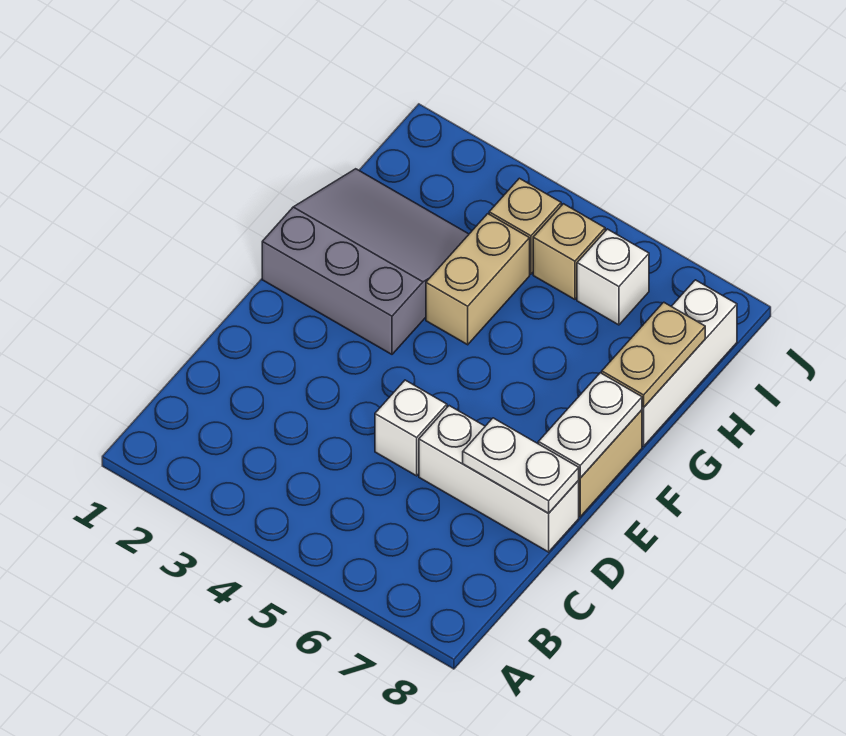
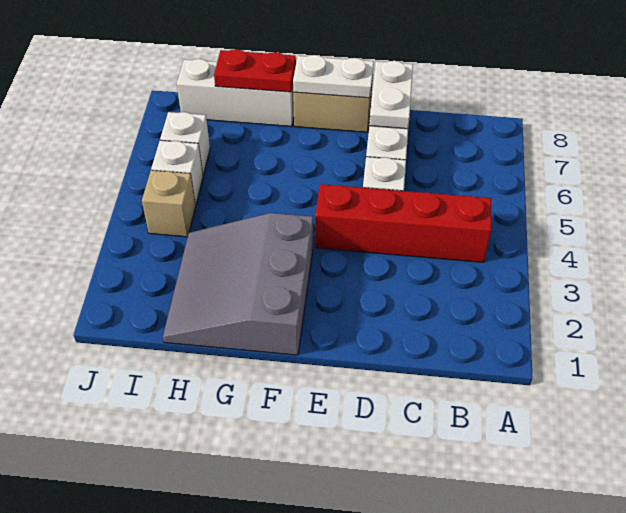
none -> red brick B4:E4 level 1
tan brick G4:H4 level 1 -> none
tan plate G8:H8 level 2 -> red plate G8:H8 level 2
tan brick I5 level 1 -> white brick I5 level 1

